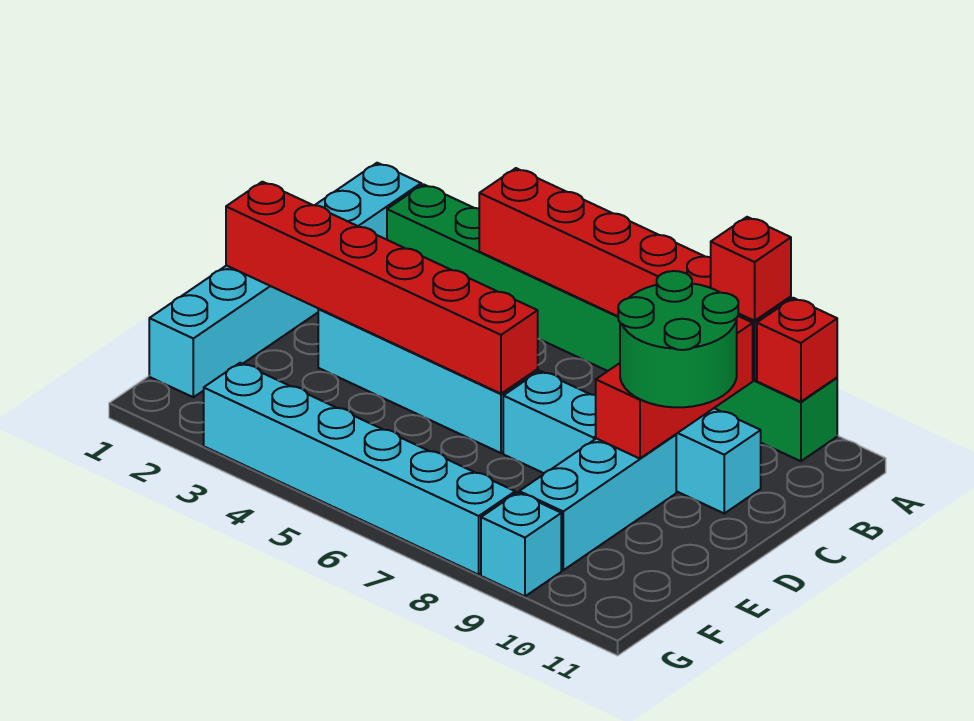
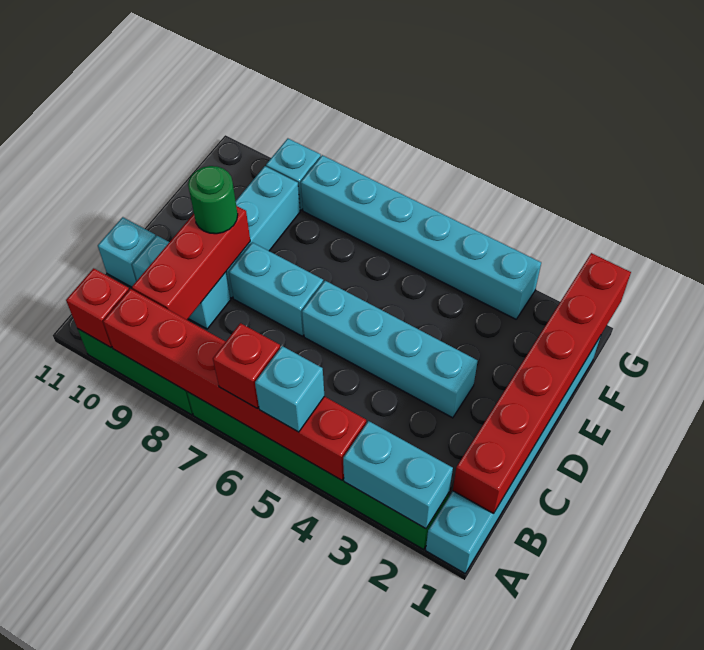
none -> cyan brick A2:A3 level 2
none -> cyan brick A5 level 3
red brick A9 level 3 -> red brick A6 level 3
green round brick C9:D10 level 3 -> green round brick D9 level 3
none -> cyan brick C11 level 1
red brick D1:D6 level 2 -> red brick B1:G1 level 2

